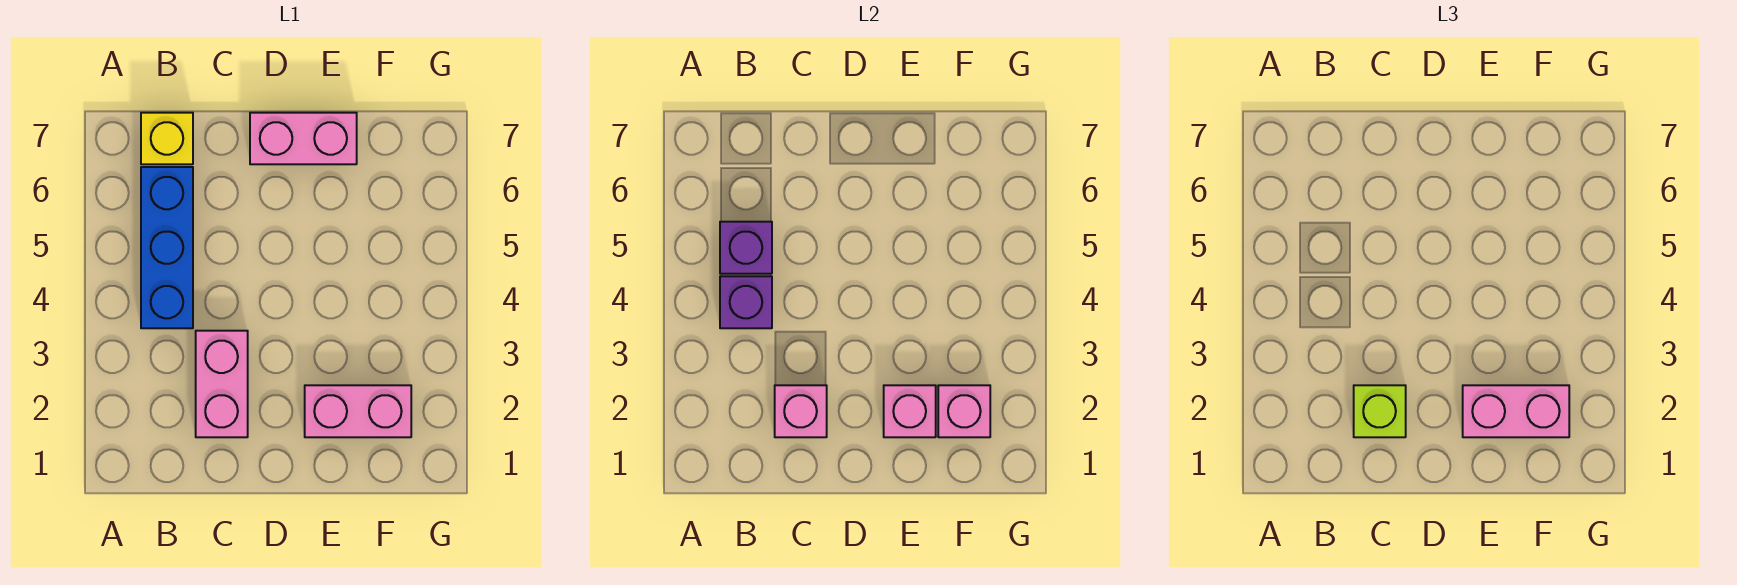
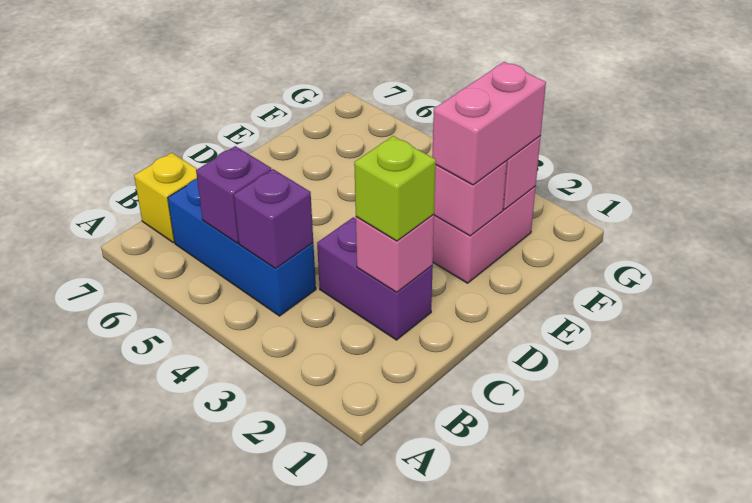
pink brick C2:C3 level 1 -> purple brick C2:C3 level 1
pink brick D7:E7 level 1 -> none

